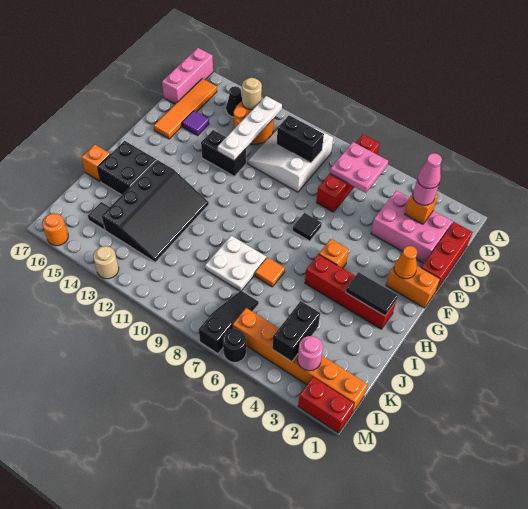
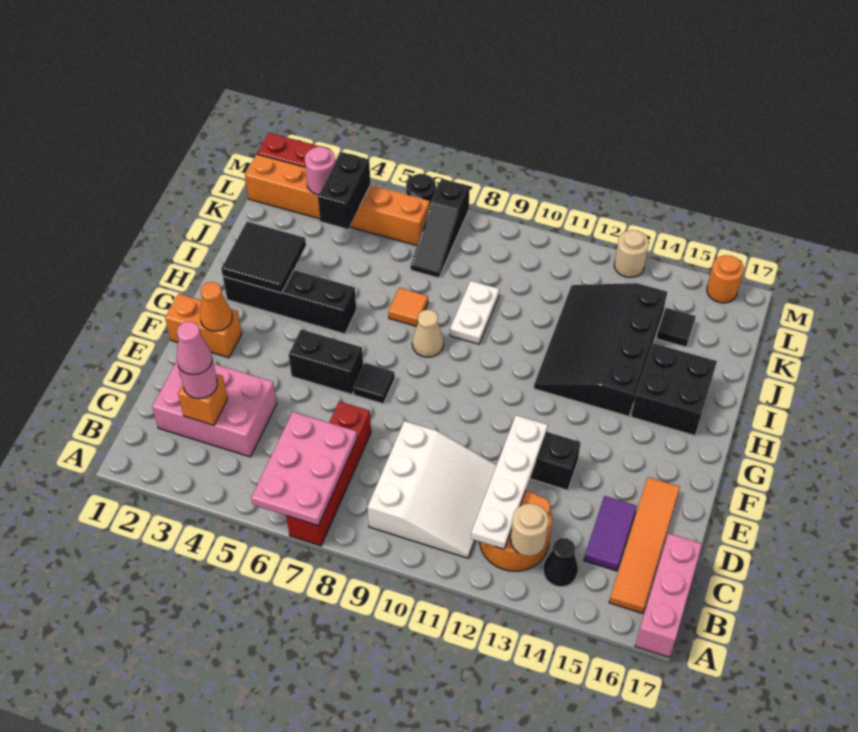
pink plate B6:C7 level 2 -> pink plate A6:C7 level 2
red brick C1:E1 level 1 -> none
black brick C9:C10 level 2 -> black brick F5:F6 level 1
purple tile D15 level 1 -> purple tile C15:D15 level 1
orange brick G5 level 1 -> none
red brick H2:H5 level 1 -> black brick H2:H5 level 1
black tile H2:H3 level 2 -> black tile H2:I3 level 2
none -> tan cone H8 level 1
white plate I8:J9 level 1 -> white plate I9:J9 level 1
orange brick I17 level 1 -> none

